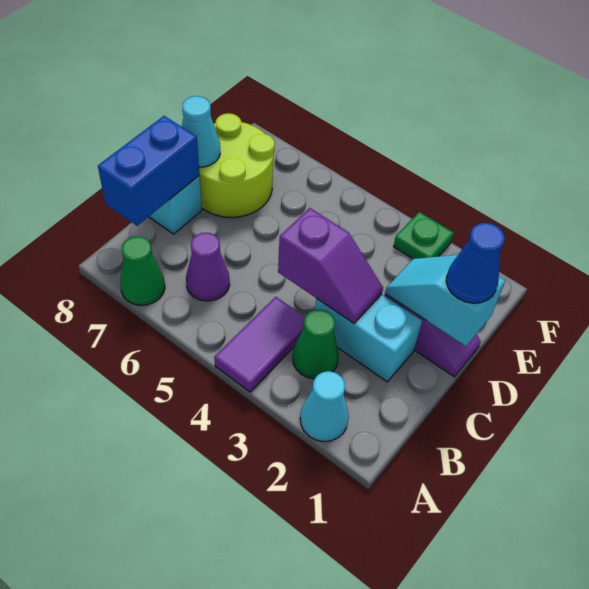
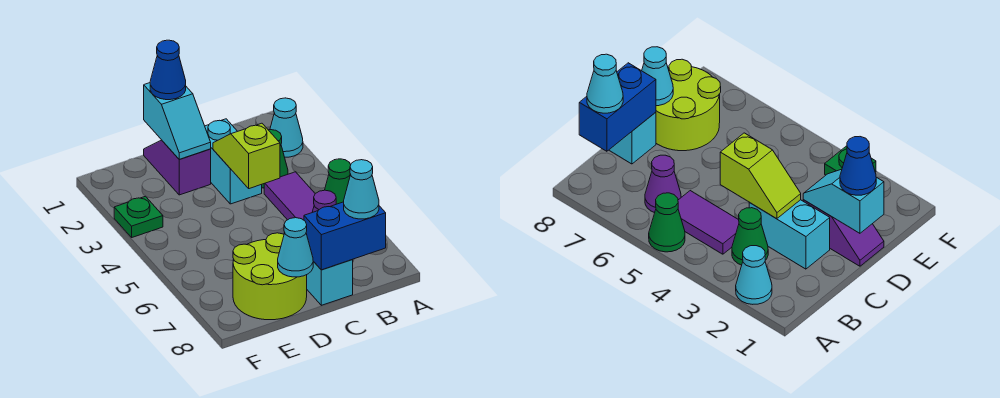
purple tile A4:B4 level 1 -> purple tile B4:B5 level 1
green cone A7 level 1 -> green cone A5 level 1
none -> cyan cone B8 level 3
purple slope C3:C4 level 2 top 4 -> lime slope C3:C4 level 2 top 4

